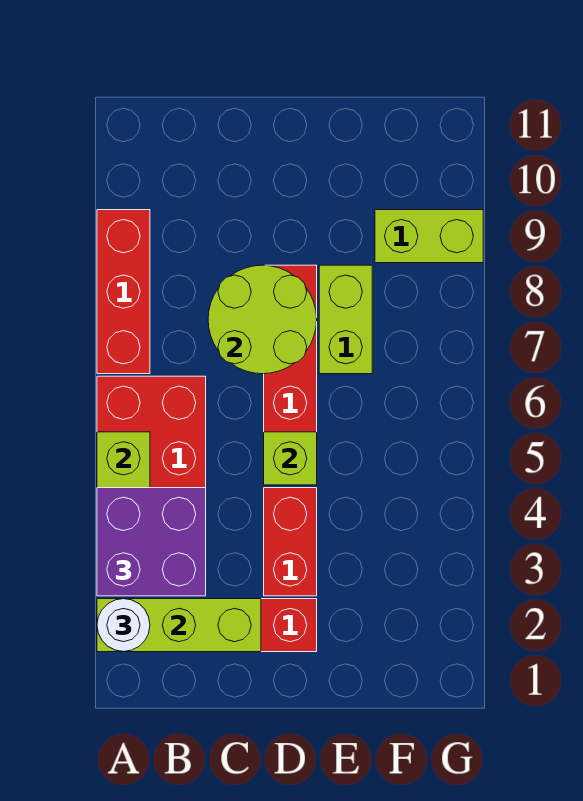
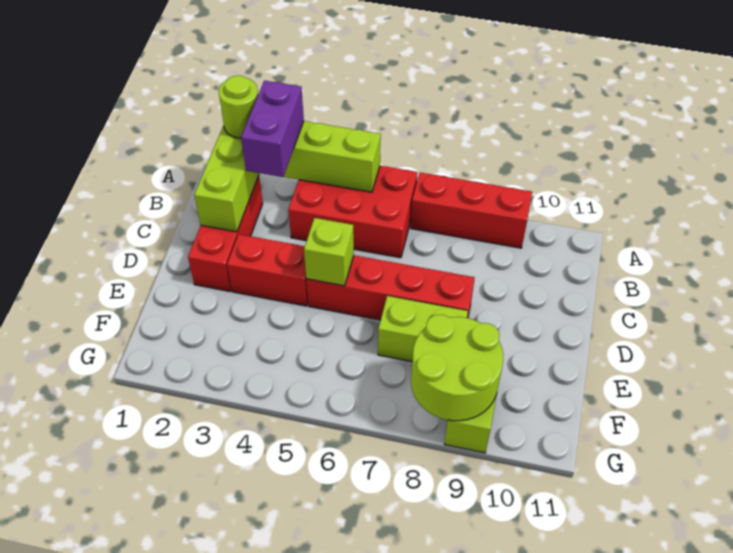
white round brick A2 level 3 -> lime round brick A2 level 3
purple brick A3:B4 level 3 -> purple brick A3:B3 level 3
lime round brick C7:D8 level 2 -> lime round brick F8:G9 level 2

